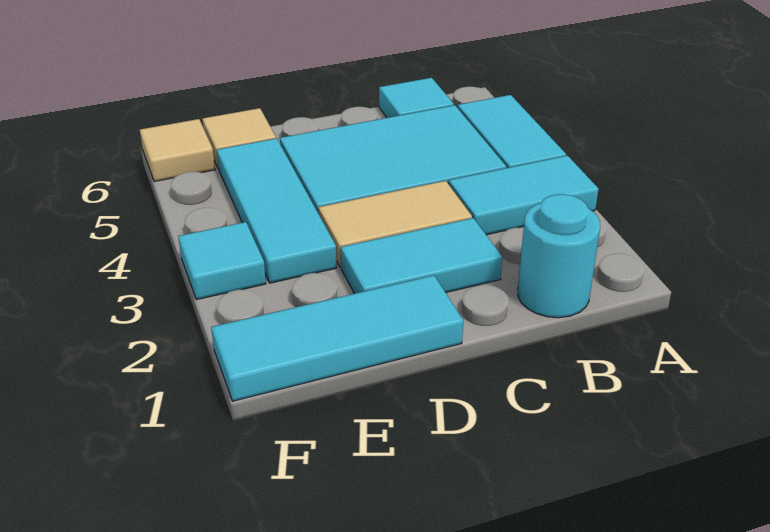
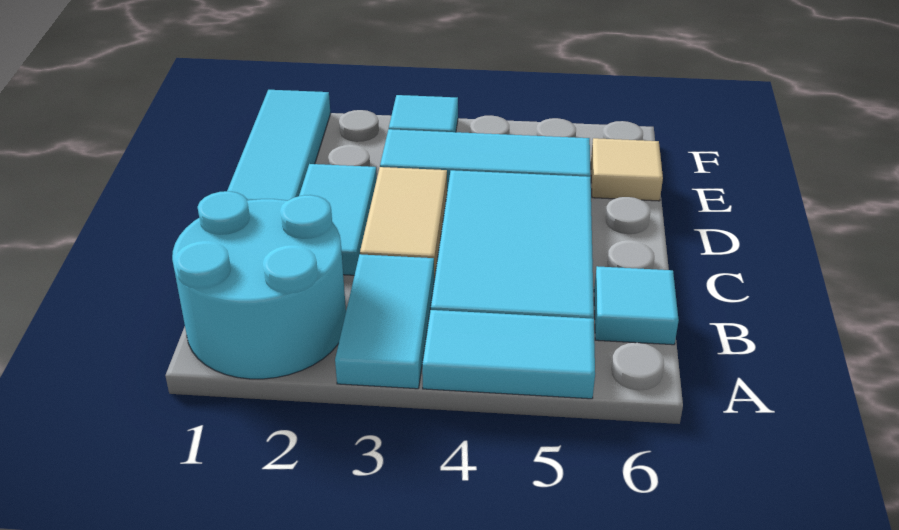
cyan round brick B1 level 1 -> cyan round brick A1:B2 level 1
tan tile F6 level 1 -> none

